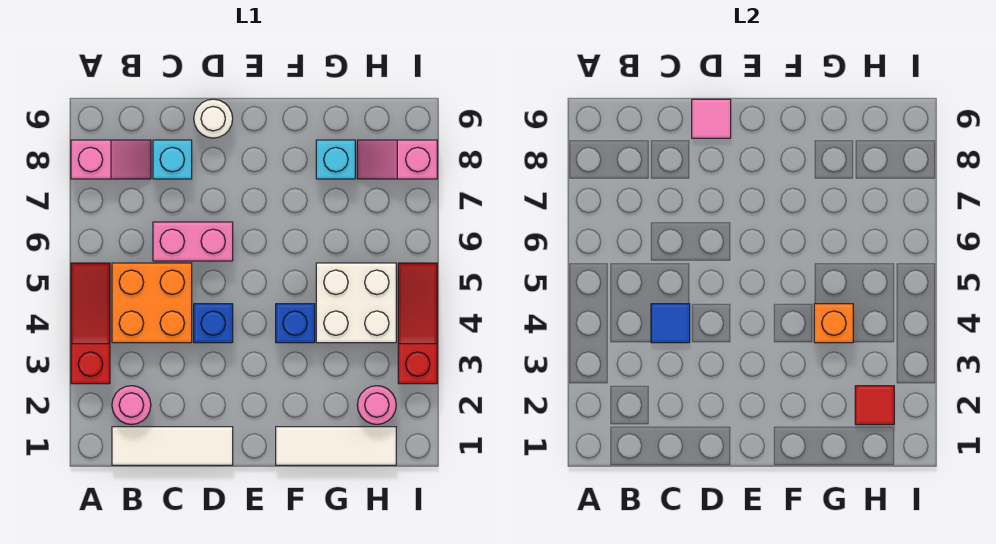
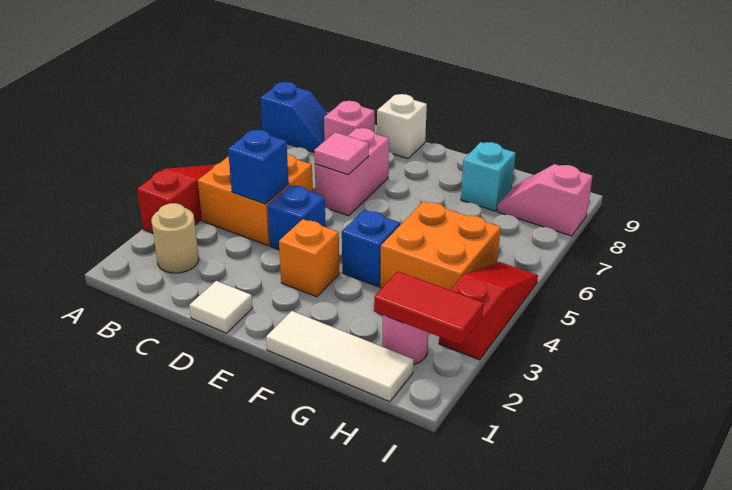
pink slope A8:B8 level 1 top A -> blue slope A8:B8 level 1 top A
white tile B1:D1 level 1 -> white tile D1 level 1
pink round brick B2 level 1 -> tan round brick B2 level 1
blue tile C4 level 2 -> blue brick C4 level 2
pink brick C6:D6 level 1 -> pink brick D6:D7 level 1
cyan brick C8 level 1 -> pink brick C8 level 1
white round brick D9 level 1 -> white brick D9 level 1
pink tile D9 level 2 -> pink tile D6 level 2
white brick G4:H5 level 1 -> orange brick G4:H5 level 1
orange brick G4 level 2 -> orange brick E3 level 1
red tile H2 level 2 -> red tile H2:I2 level 2

